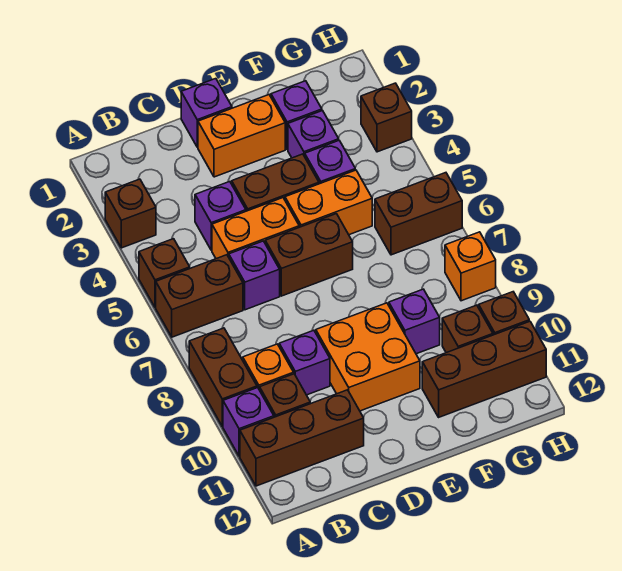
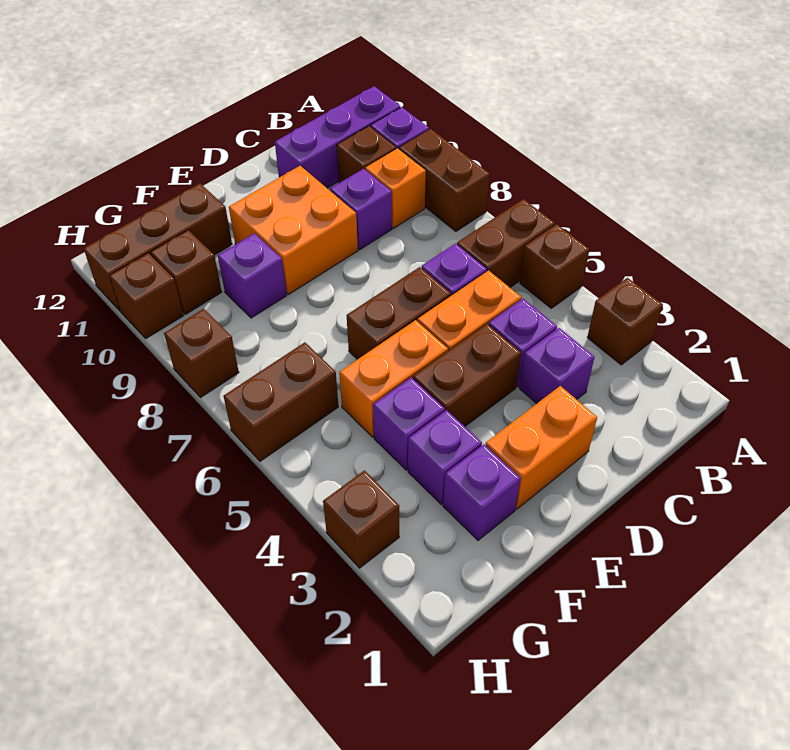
brown brick A11:C11 level 1 -> purple brick A11:C11 level 1
purple brick D1 level 1 -> purple brick C3 level 1
orange brick H8 level 1 -> brown brick H8 level 1

